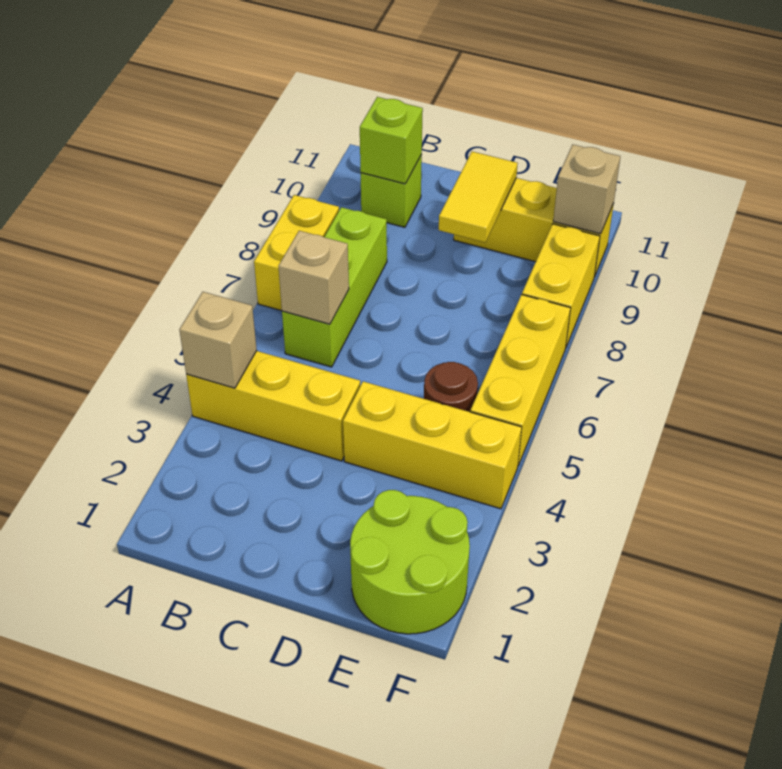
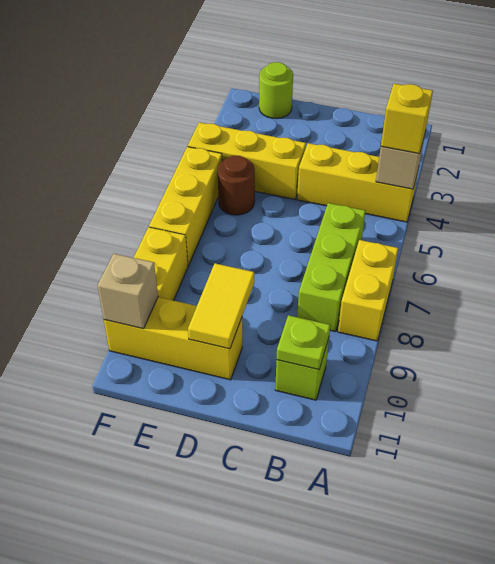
none -> yellow brick A4 level 3
tan brick B6 level 2 -> none
lime brick B10 level 2 -> lime plate B10 level 2
lime round brick E1:F2 level 1 -> lime round brick E1 level 1

